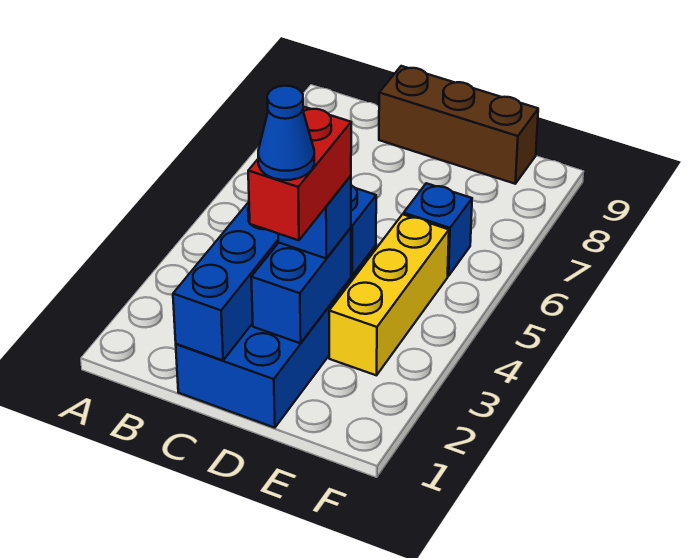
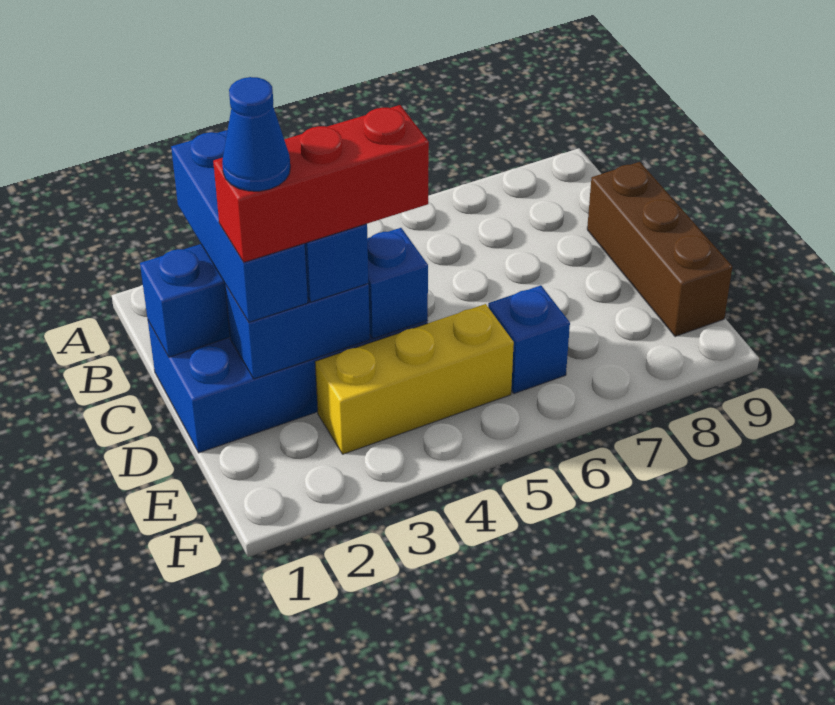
none -> blue brick B2:D2 level 3
red brick D2:D3 level 4 -> red brick D2:D4 level 4

